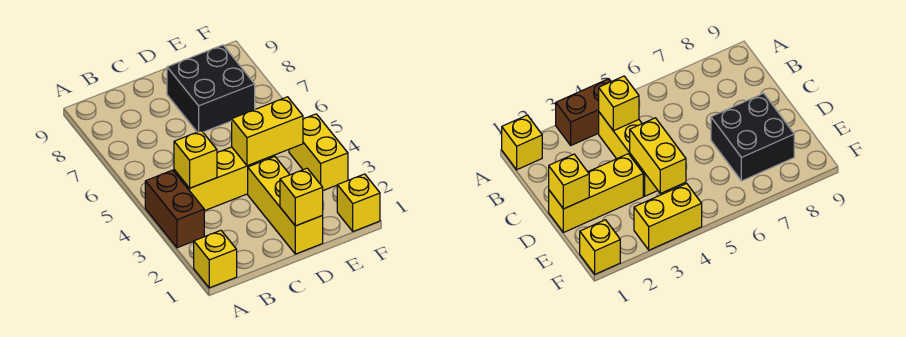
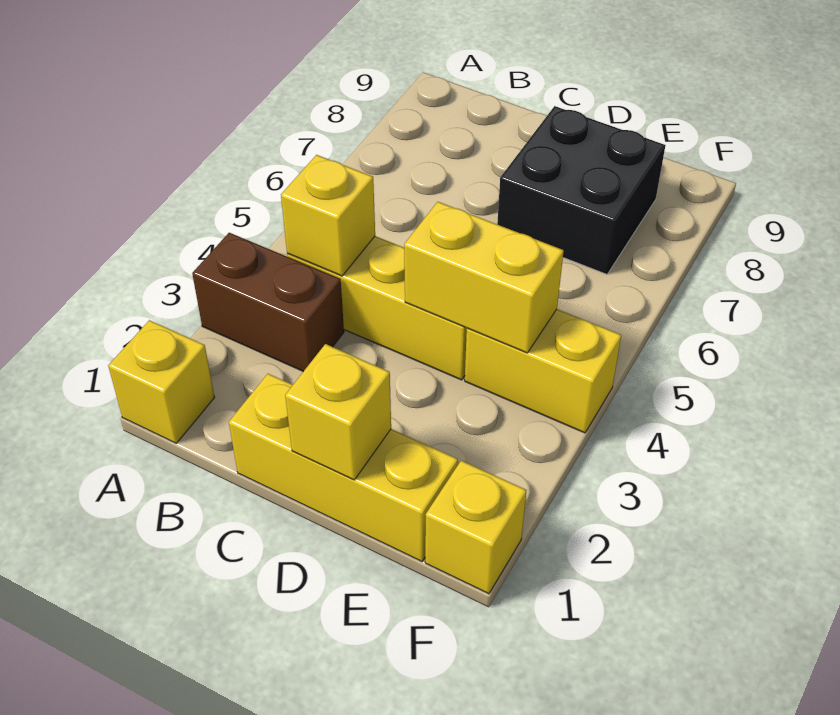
brown brick A3:A4 level 1 -> brown brick A3:B3 level 1
yellow brick D1:D3 level 1 -> yellow brick C1:E1 level 1
yellow brick F3:F4 level 1 -> yellow brick E4:F4 level 1

